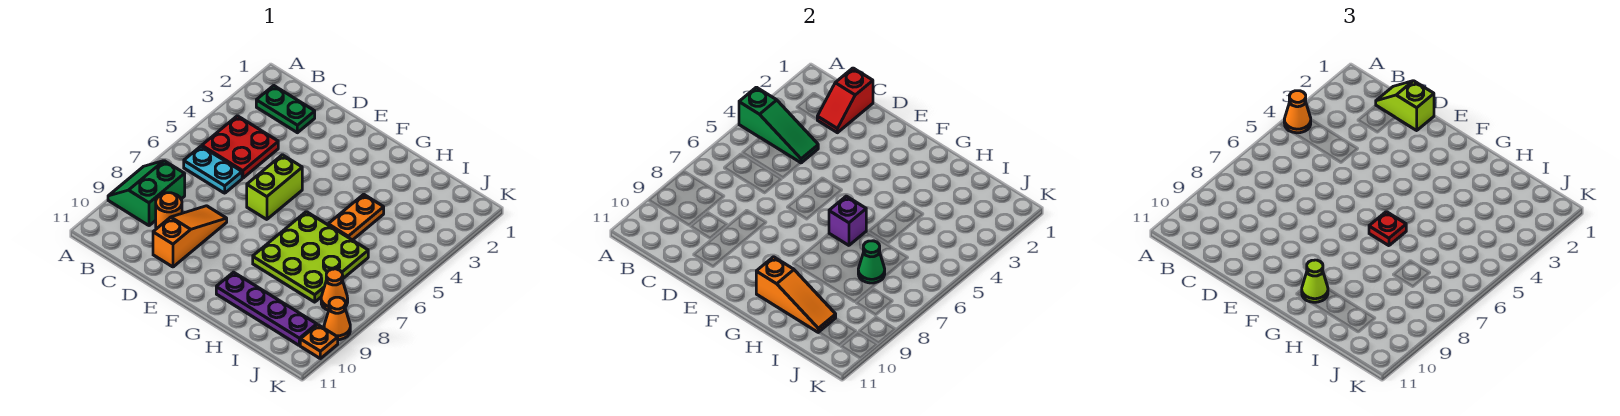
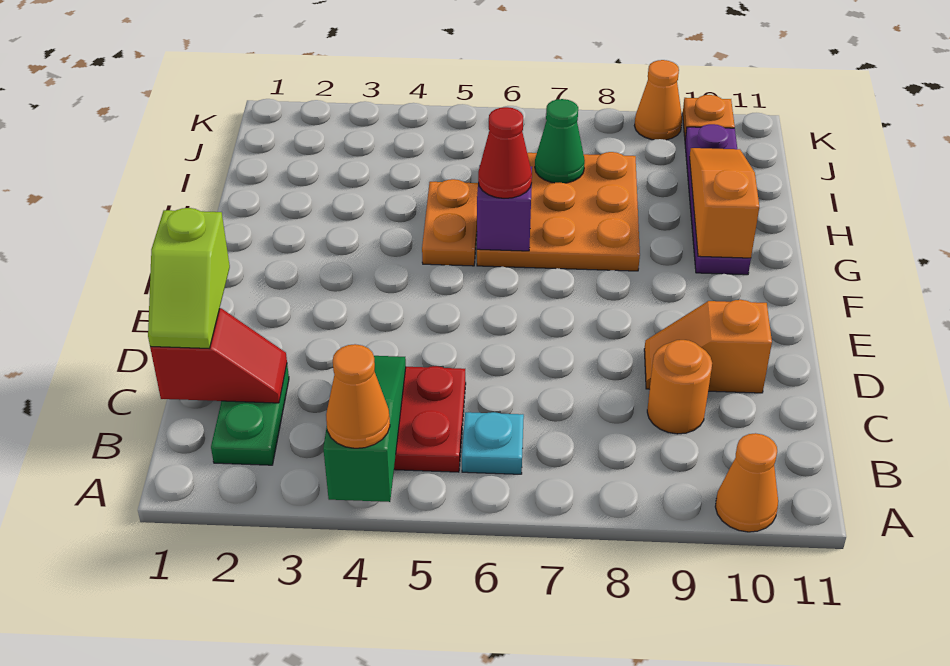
green slope A8:B9 level 1 top B -> none
cyan plate B6:C6 level 1 -> cyan plate B6 level 1
orange slope D8:D10 level 1 top 10 -> orange slope D9:D10 level 1 top 10
lime brick E5:E6 level 1 -> none
lime plate G6:I8 level 1 -> orange plate G6:I8 level 1
red plate G6 level 3 -> red cone G6 level 3
lime cone G10 level 3 -> none
orange plate H4:H5 level 1 -> orange plate G5:H5 level 1
orange cone J8 level 1 -> orange cone A10 level 1

